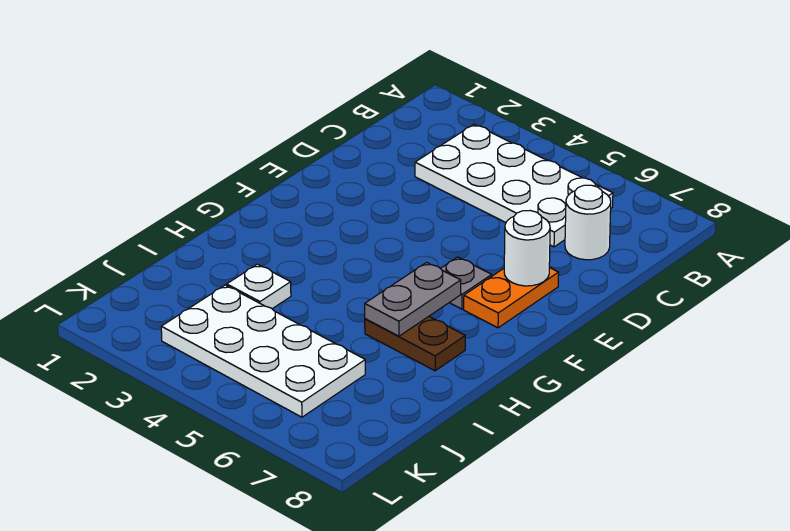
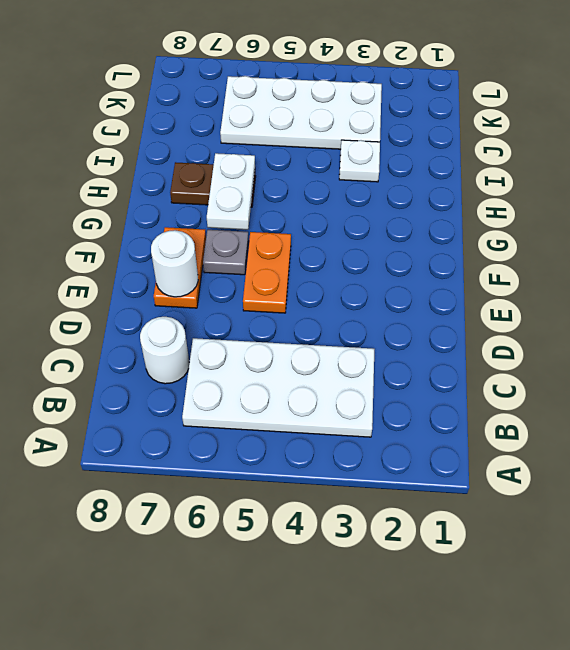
none -> orange plate E5:F5 level 1
grey plate G6:H6 level 2 -> white plate G6:H6 level 2

